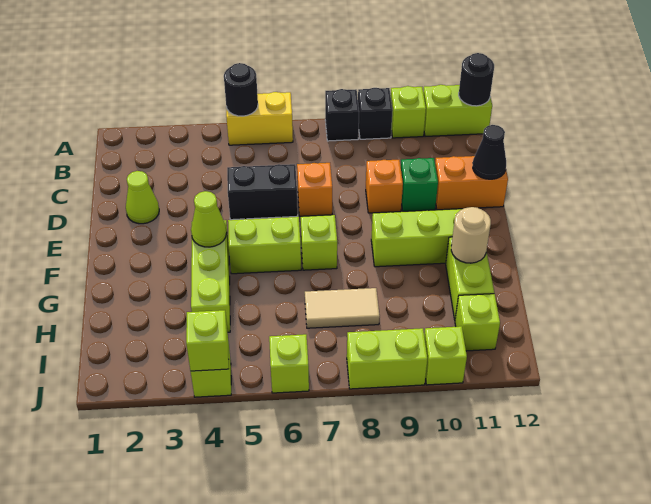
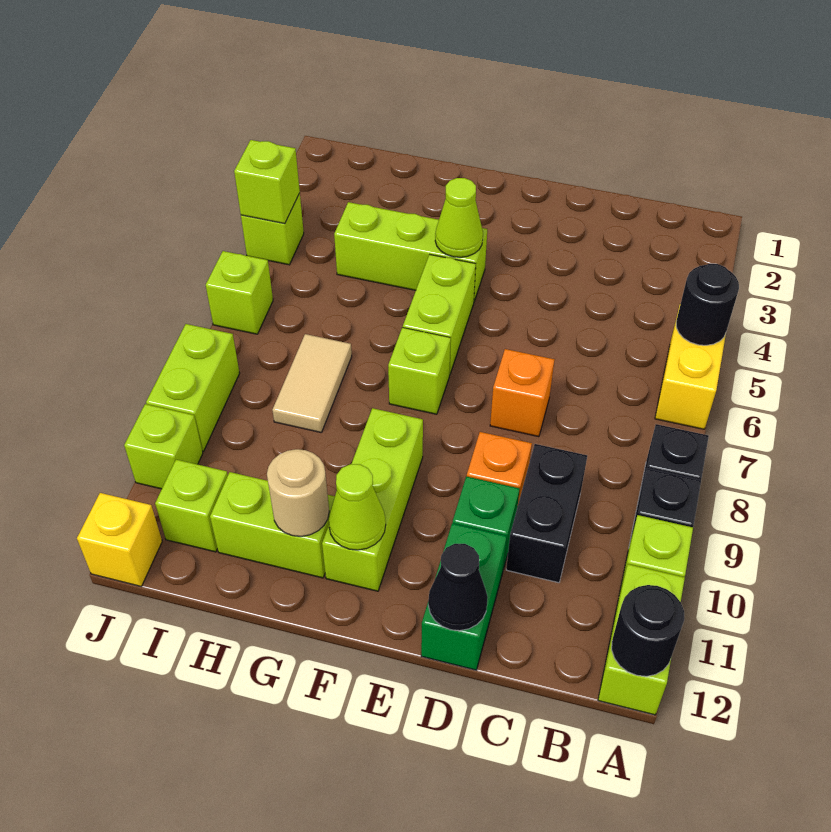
lime cone D2 level 1 -> lime cone F11 level 2
black brick D5:D6 level 1 -> black brick C9:C10 level 1
orange brick D11:D12 level 1 -> green brick D11:D12 level 1
none -> yellow brick J12 level 1

